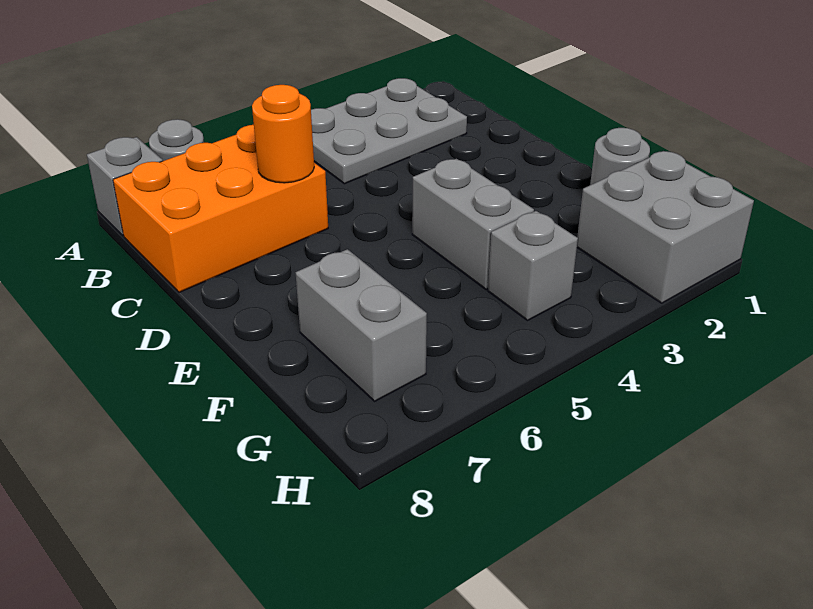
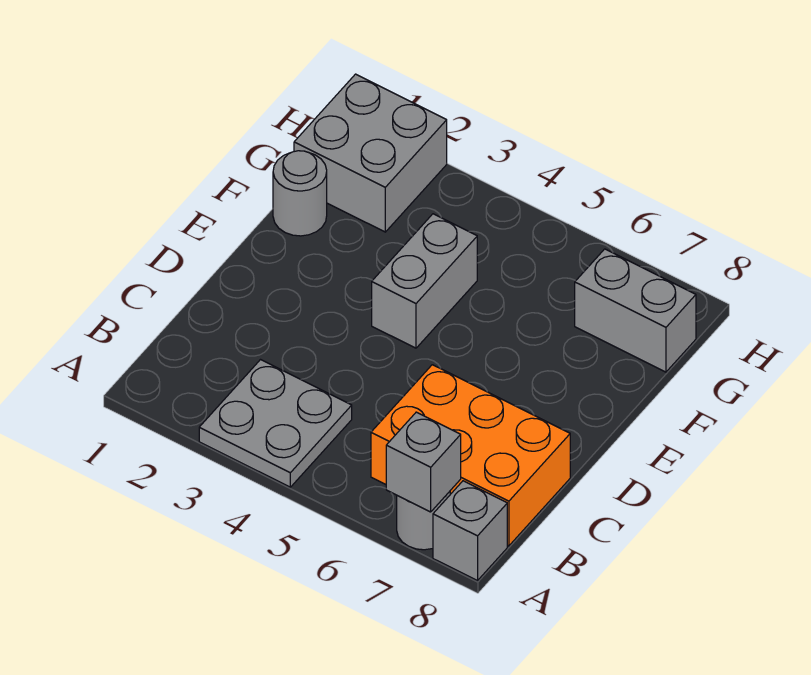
grey plate A2:B4 level 1 -> grey plate A3:B4 level 1
orange round brick C6 level 2 -> none
grey brick F7:G7 level 1 -> grey brick G7:G8 level 1
grey brick G4 level 1 -> grey brick A7 level 2

